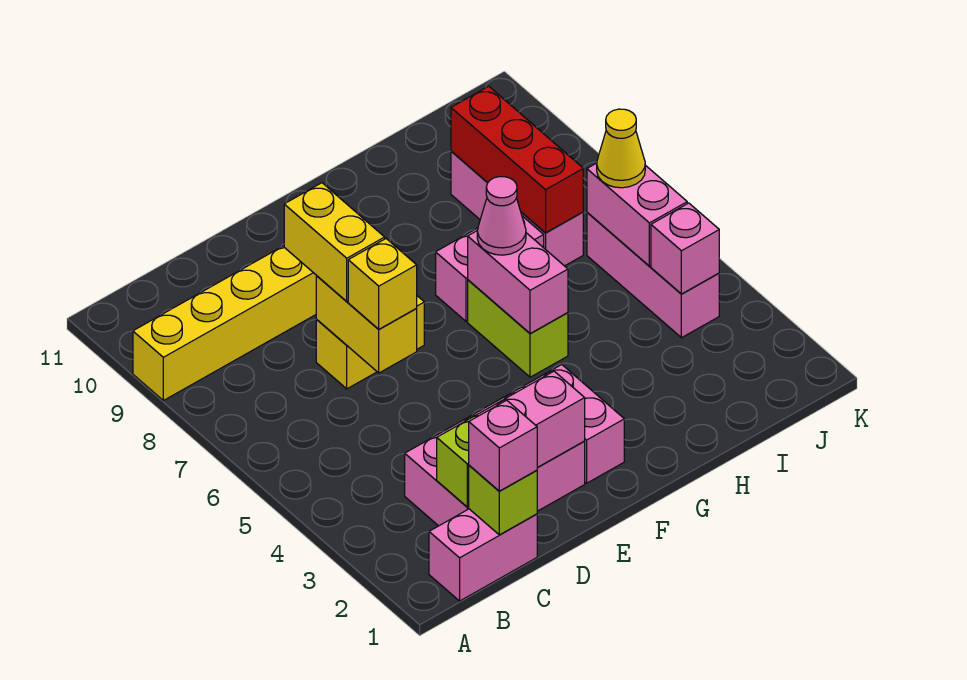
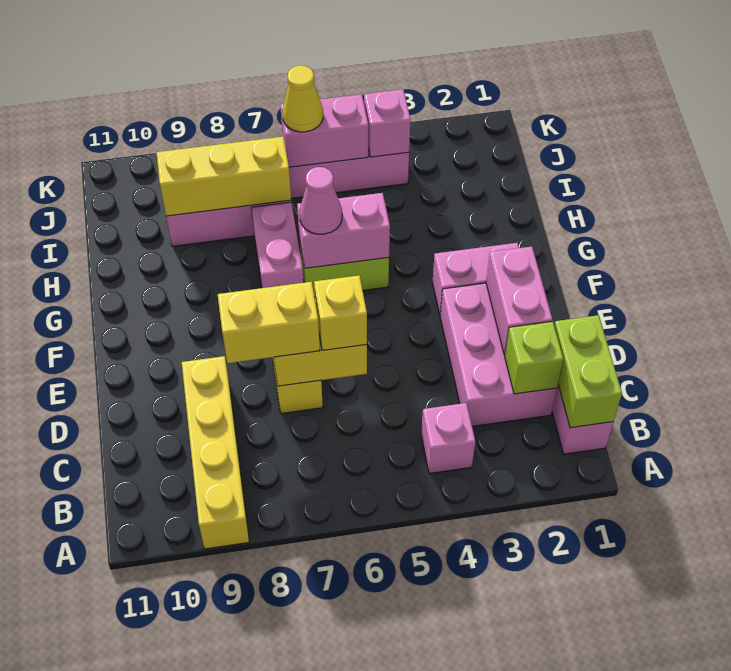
lime brick C1 level 2 -> lime brick B1:C1 level 2
pink brick C1 level 3 -> pink brick B4 level 1
red brick I7:I9 level 2 -> yellow brick I7:I9 level 2

